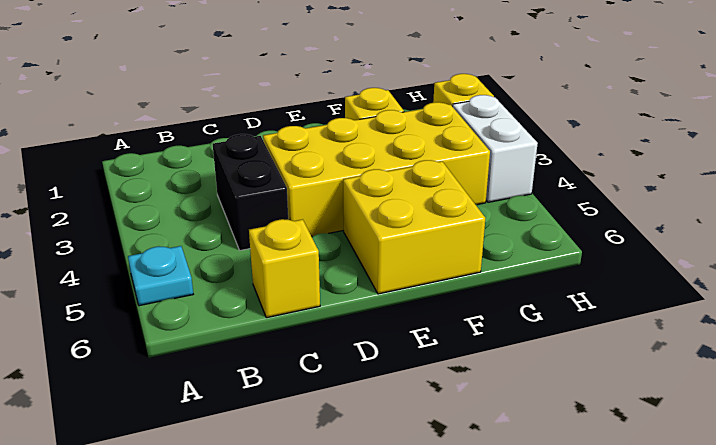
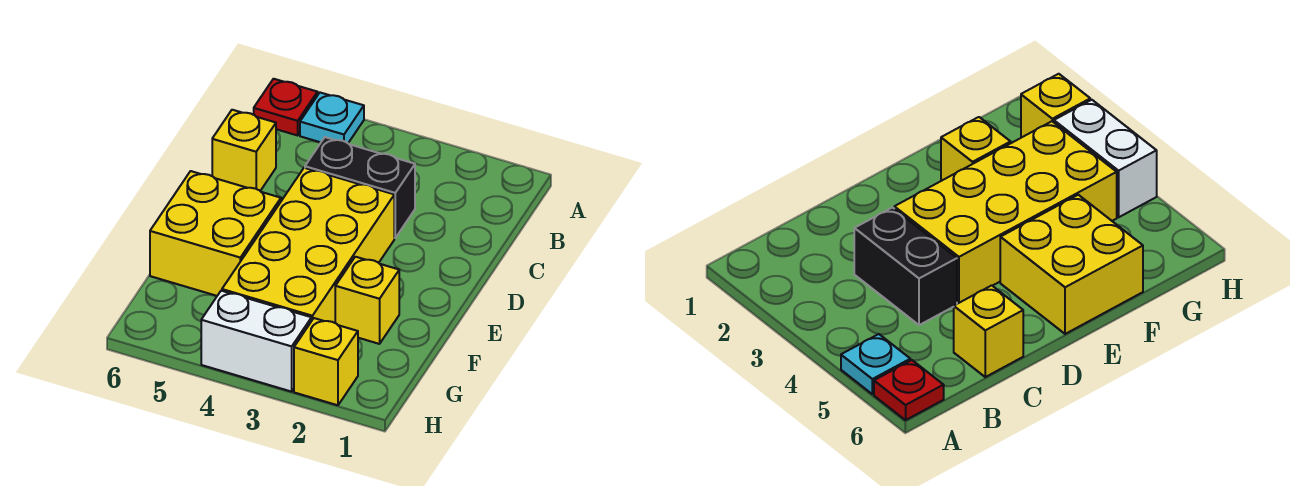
none -> red plate A6 level 1

